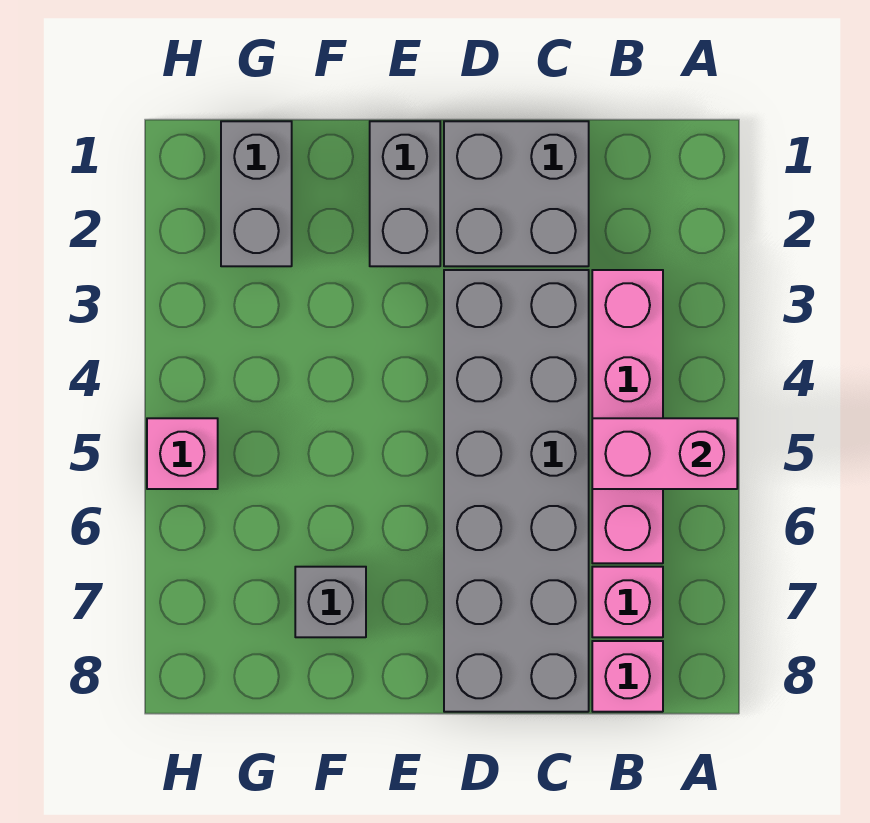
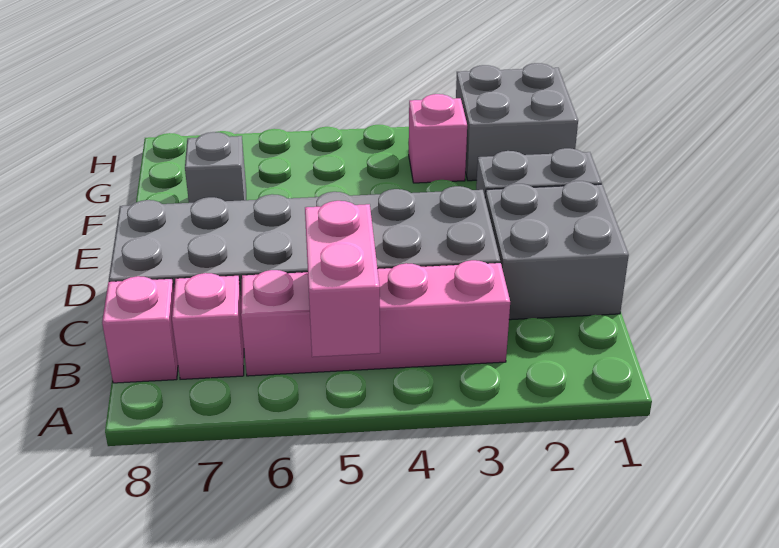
grey brick G1:G2 level 1 -> grey brick G1:H2 level 1
pink brick H5 level 1 -> pink brick G3 level 1

